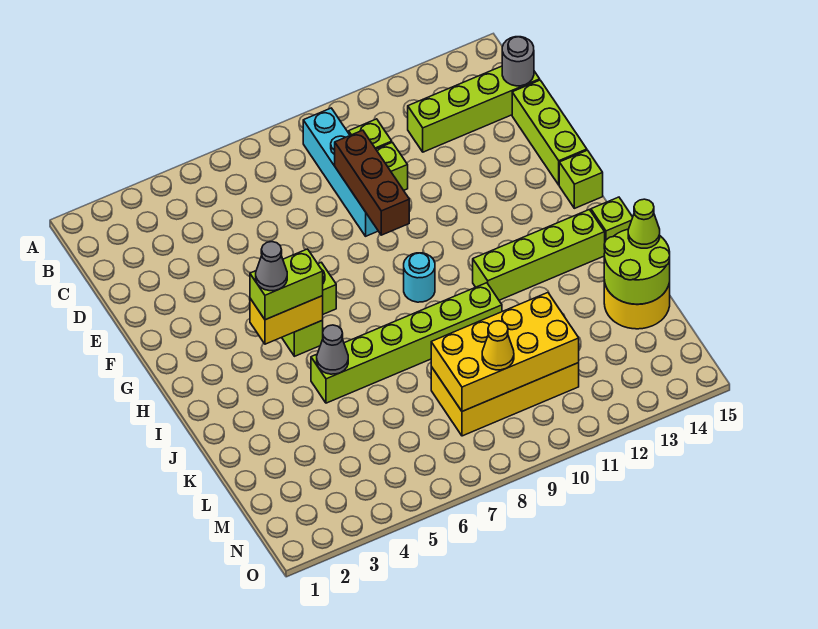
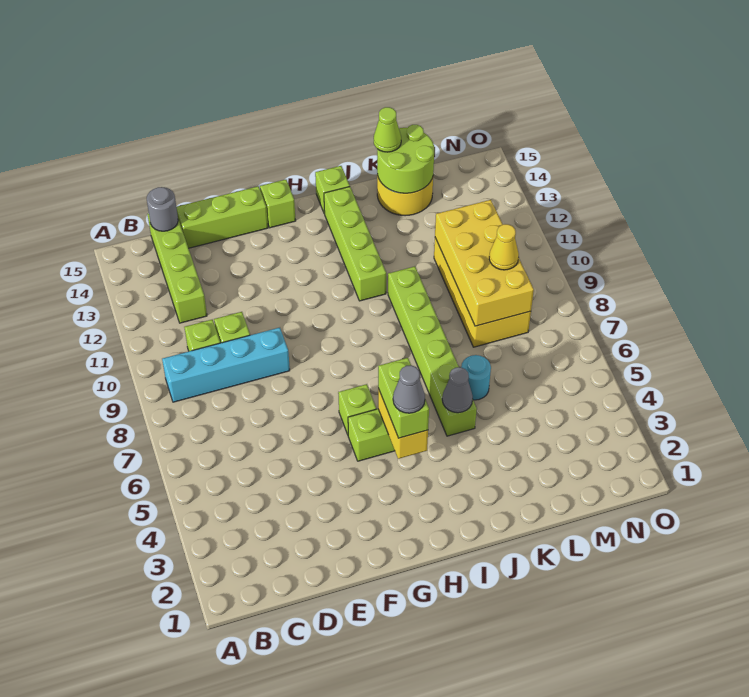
brown brick D9:F9 level 2 -> none
cyan round brick H9 level 1 -> cyan round brick K6 level 1

